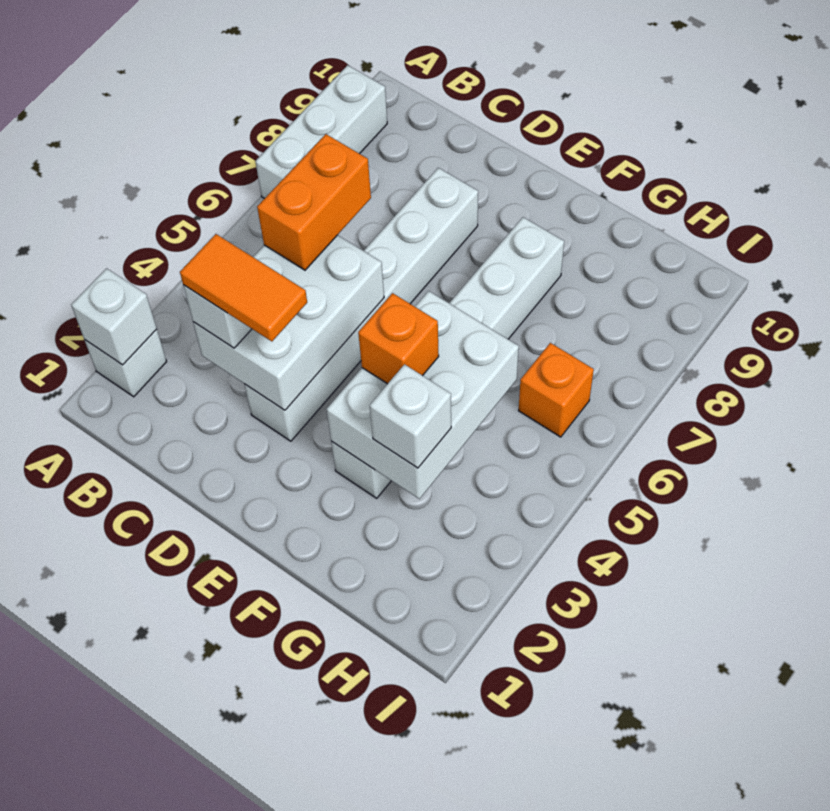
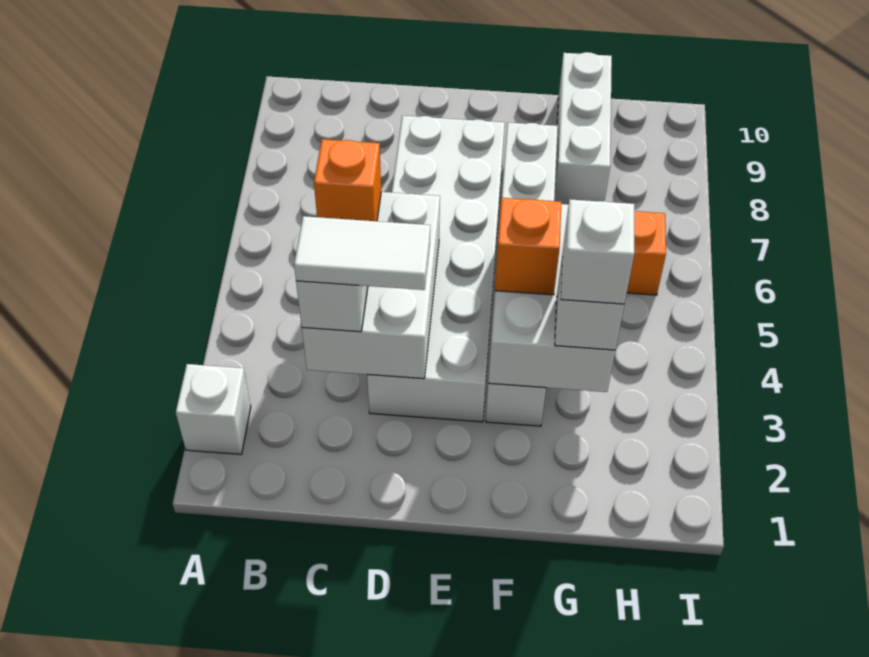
white brick A2 level 2 -> white brick G3 level 4
white brick A7:A9 level 1 -> white brick G8:G10 level 1
orange tile C3:D3 level 4 -> white tile C3:D3 level 4
orange brick C5:C6 level 3 -> orange brick C5 level 3
white brick D3:D8 level 1 -> white brick D3:E8 level 1

